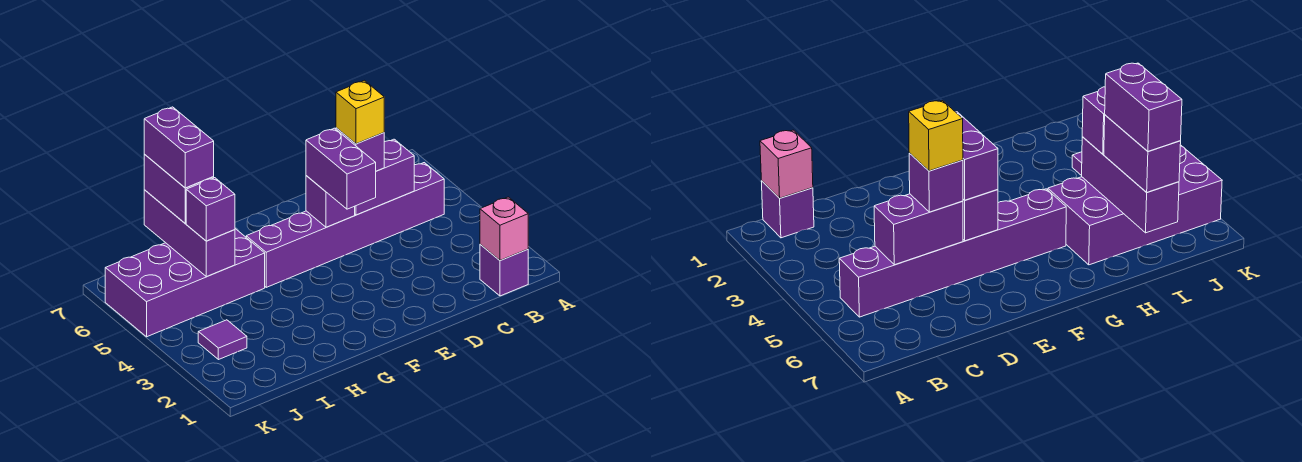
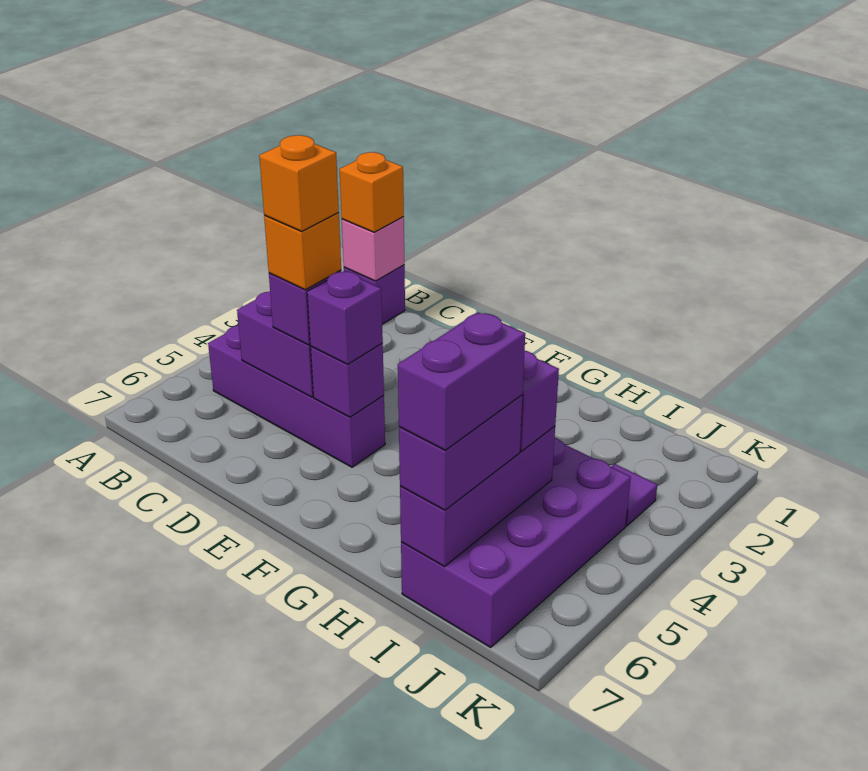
none -> orange brick B1 level 3
purple brick B5:G5 level 1 -> purple brick B5:E5 level 1
yellow brick D5 level 4 -> orange brick D5 level 4
none -> orange brick D5 level 5
purple brick E4:E5 level 3 -> purple brick E5 level 3
purple brick H5:K6 level 1 -> purple brick I4:J7 level 1

